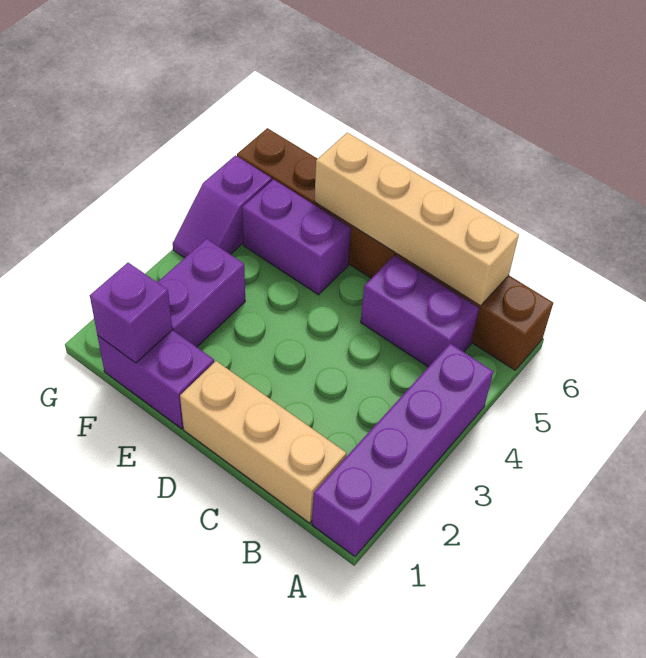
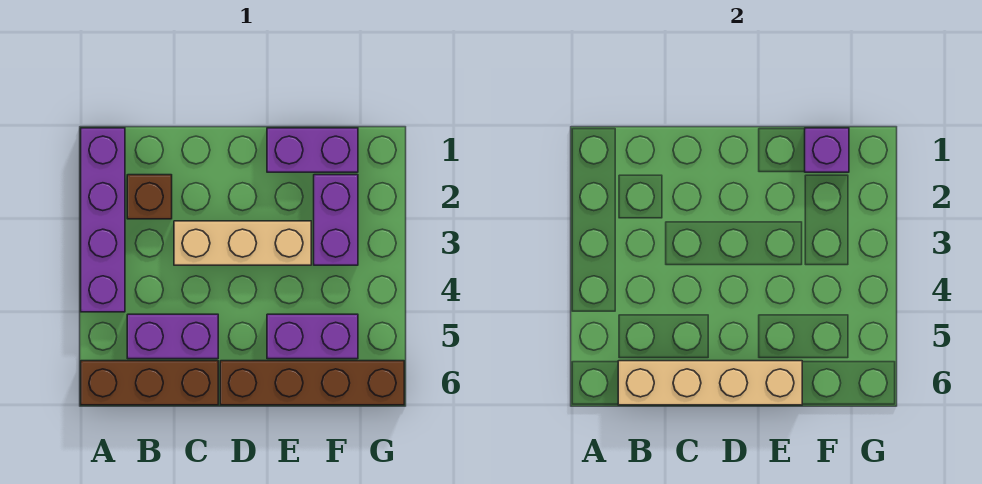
tan brick B1:D1 level 1 -> tan brick C3:E3 level 1
none -> brown brick B2 level 1
purple slope G4:G5 level 1 top 5 -> none

